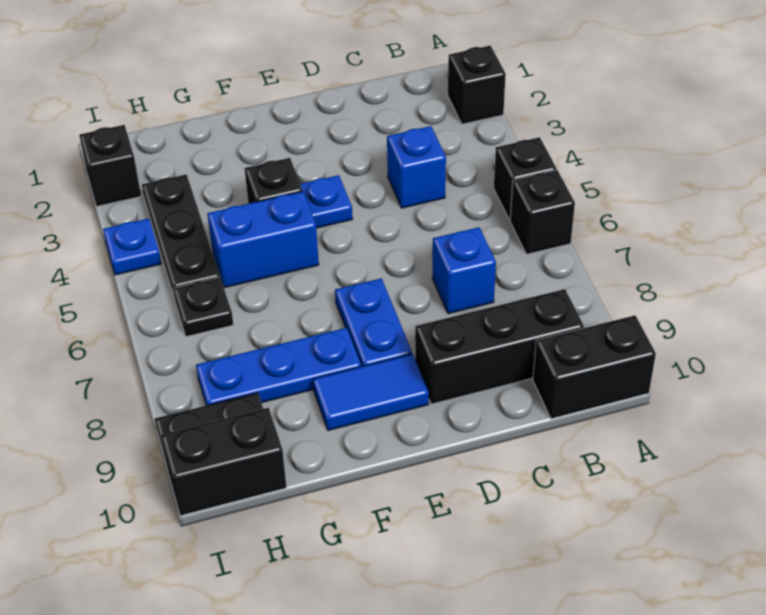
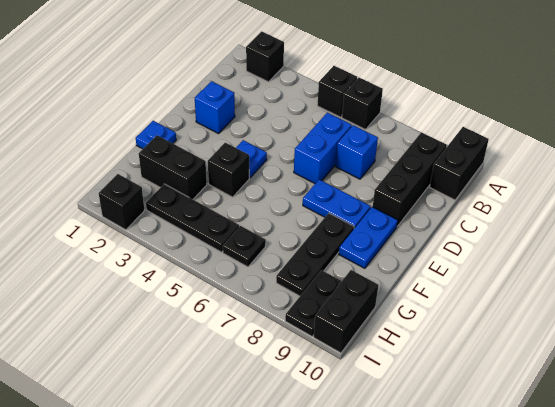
blue brick C4 level 1 -> blue brick D2 level 1
blue tile E9:F9 level 1 -> blue plate E9:F9 level 1
blue brick F5:G5 level 1 -> blue brick C6:D6 level 1
blue plate F8:H8 level 1 -> black plate F8:H8 level 1
none -> black brick G2:G3 level 1
blue plate I4 level 1 -> blue plate F1 level 1

